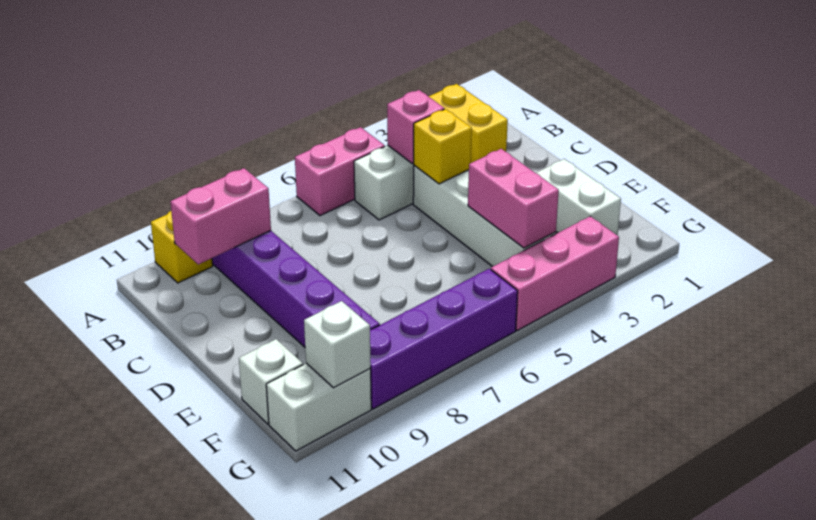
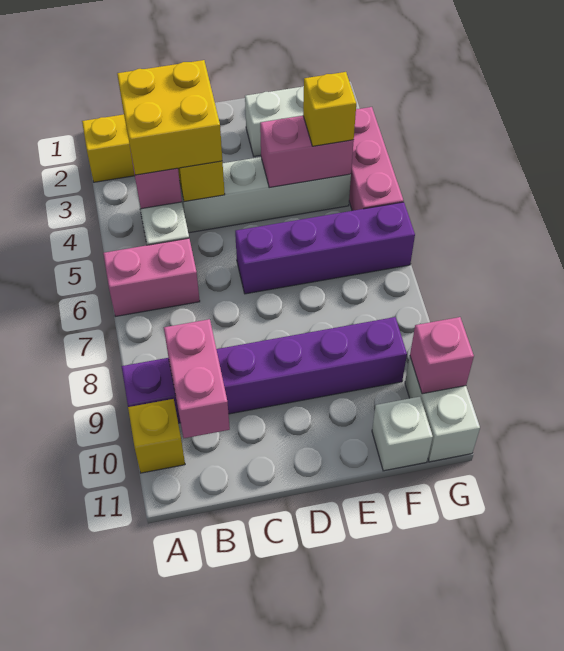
pink brick A5:A6 level 1 -> pink brick A6:B6 level 1
none -> yellow brick B3:C4 level 3
none -> yellow brick F4 level 3
purple brick G6:G9 level 1 -> purple brick D6:G6 level 1
white brick G10 level 2 -> pink brick G10 level 2

